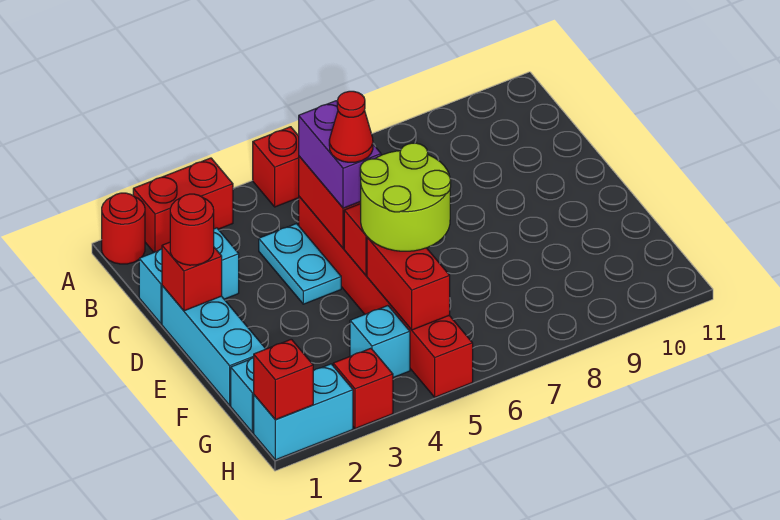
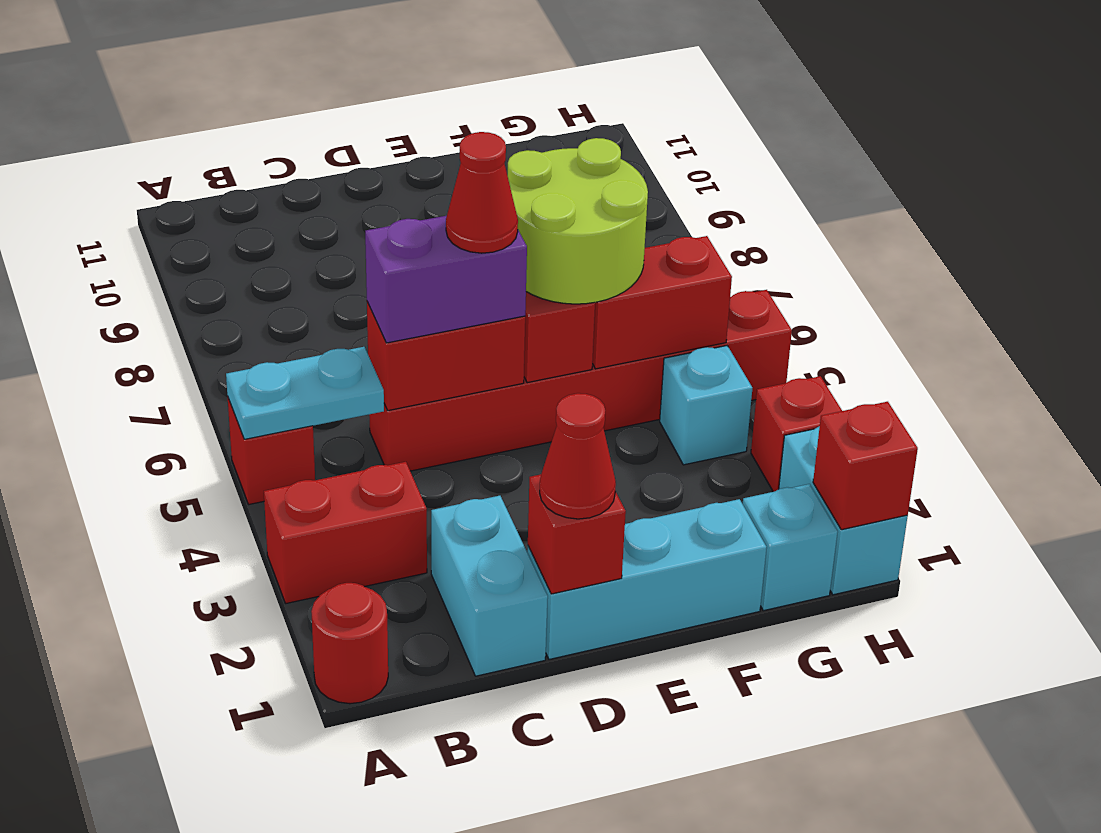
red brick A2:A3 level 1 -> red brick A3:B3 level 1
cyan plate C4:D4 level 1 -> cyan plate A5:B5 level 2
red round brick D1 level 3 -> red cone D1 level 3

